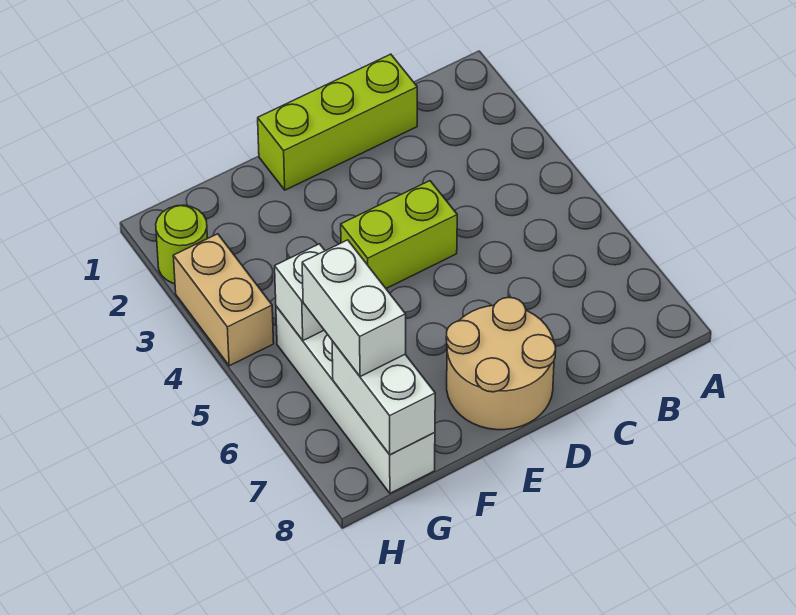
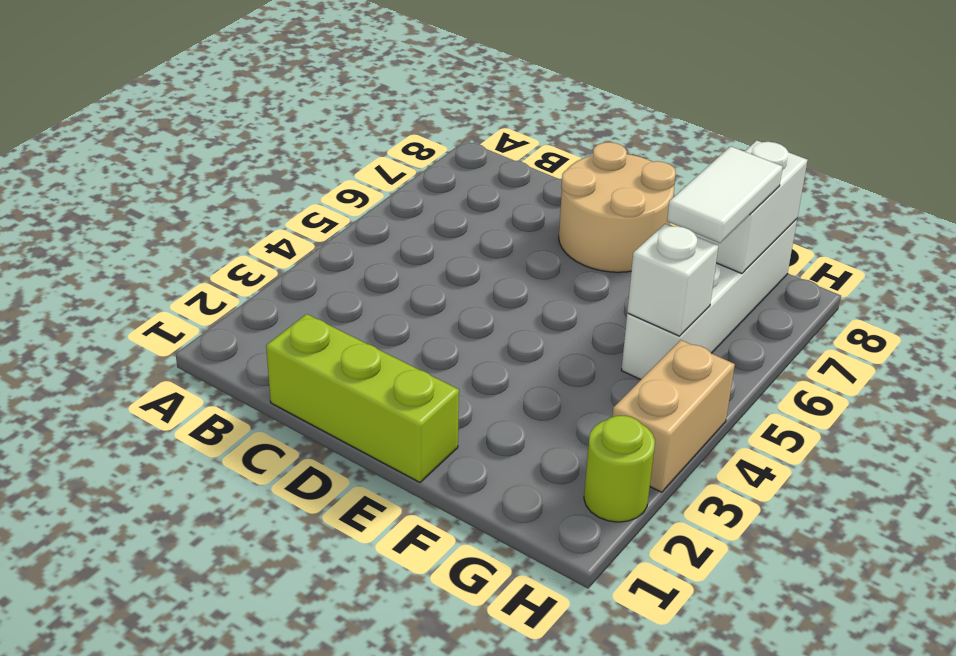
lime brick D4:E4 level 1 -> none
white brick G6:G7 level 3 -> white tile G6:G7 level 3

